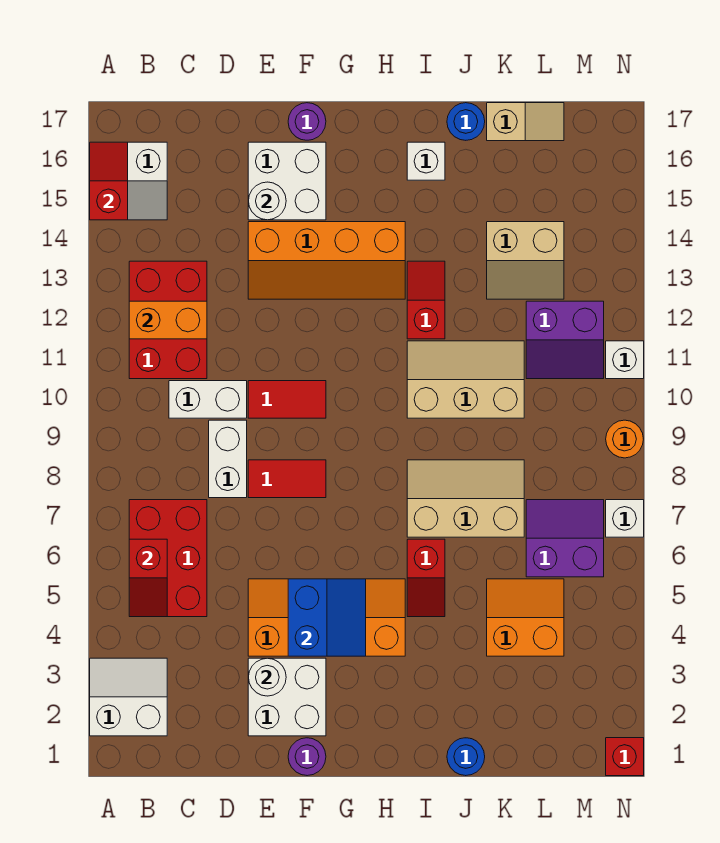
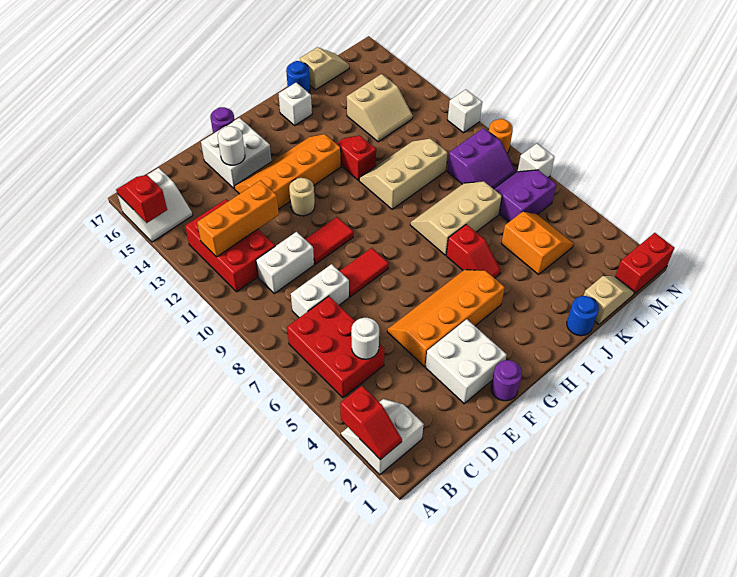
red slope B5:B6 level 2 top 6 -> red slope A2:A3 level 2 top 3
orange brick B12:C12 level 2 -> orange brick B12:D12 level 2
white brick D8:D9 level 1 -> white brick C8:D8 level 1
white round brick E3 level 2 -> white round brick C5 level 2
orange slope E13:H14 level 1 top 14 -> orange slope E13:H14 level 1 top 13
blue slope F4:G5 level 2 top F -> none
none -> tan round brick F12 level 1
none -> tan slope K1:L1 level 1 top K
orange slope K4:L5 level 1 top 4 -> orange slope K4:L5 level 1 top K
purple slope L11:M12 level 1 top 12 -> purple slope L8:M9 level 1 top 9
red brick N1 level 1 -> red brick M1:N1 level 1

